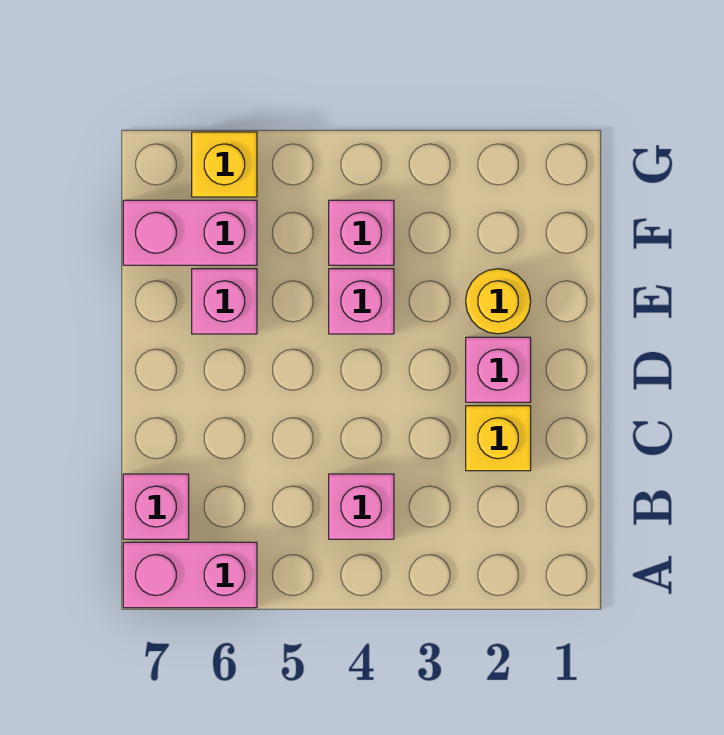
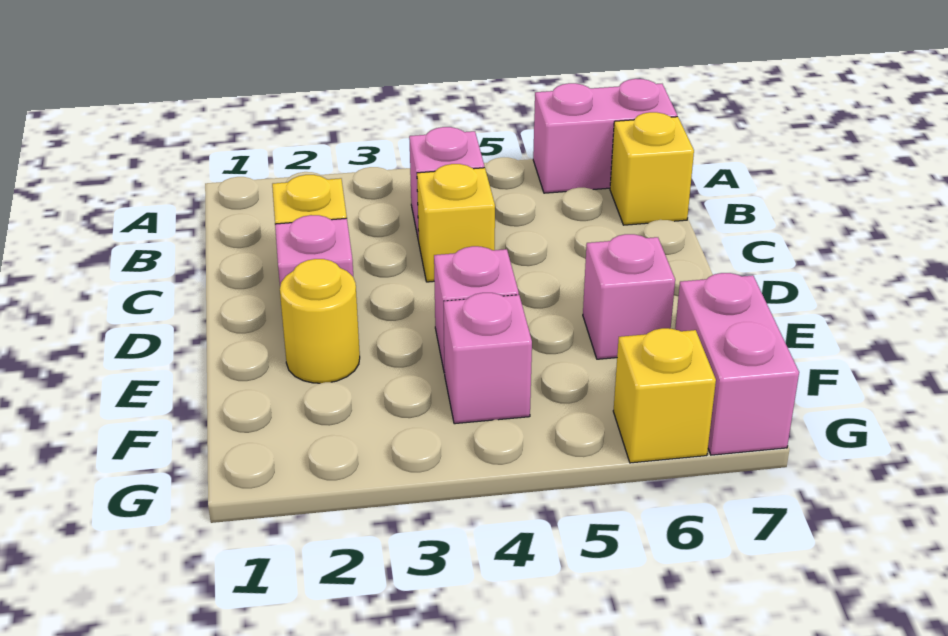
pink brick B7 level 1 -> yellow brick B7 level 1
none -> yellow brick C4 level 1
pink brick F6:F7 level 1 -> pink brick F7:G7 level 1

